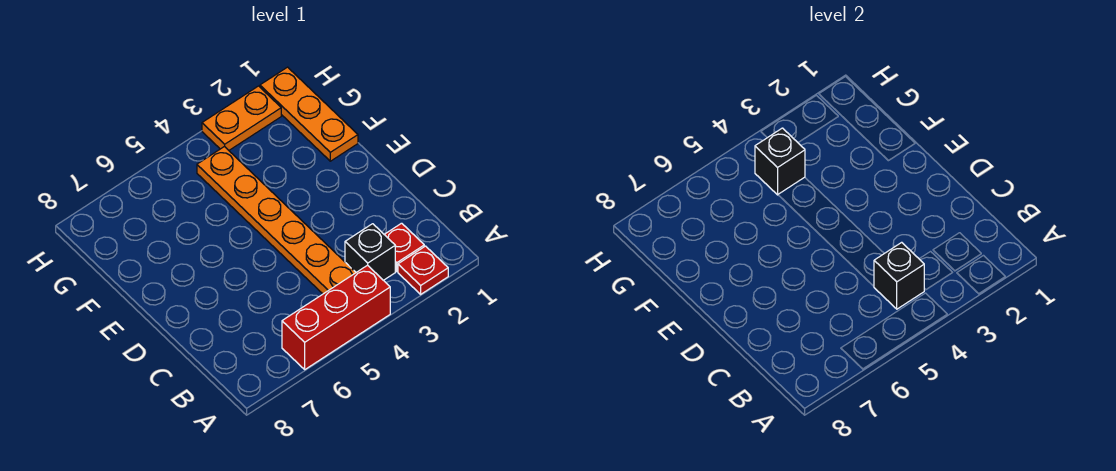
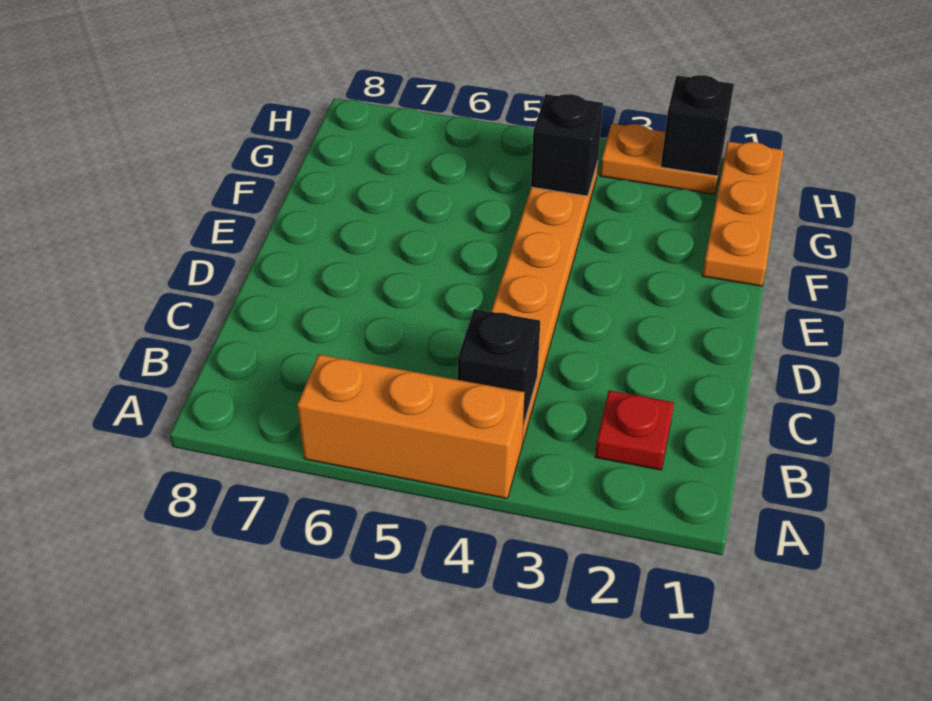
red plate A2 level 1 -> none
red brick A4:A6 level 1 -> orange brick A4:A6 level 1
black brick B3 level 1 -> black brick H2 level 2

